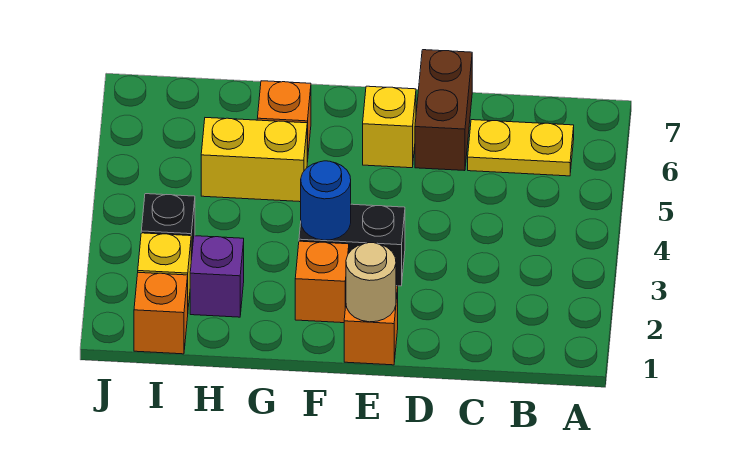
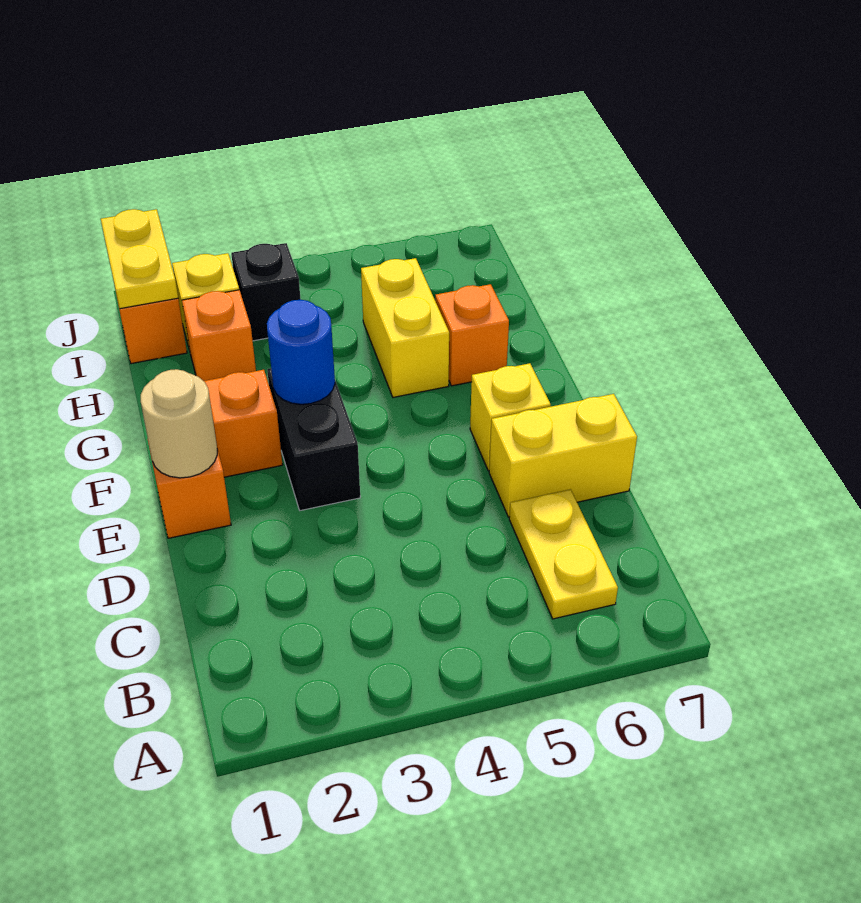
brown brick D6:D7 level 1 -> yellow brick D6:D7 level 1
purple brick H2 level 1 -> orange brick H2 level 1
none -> yellow plate I1:J1 level 2

